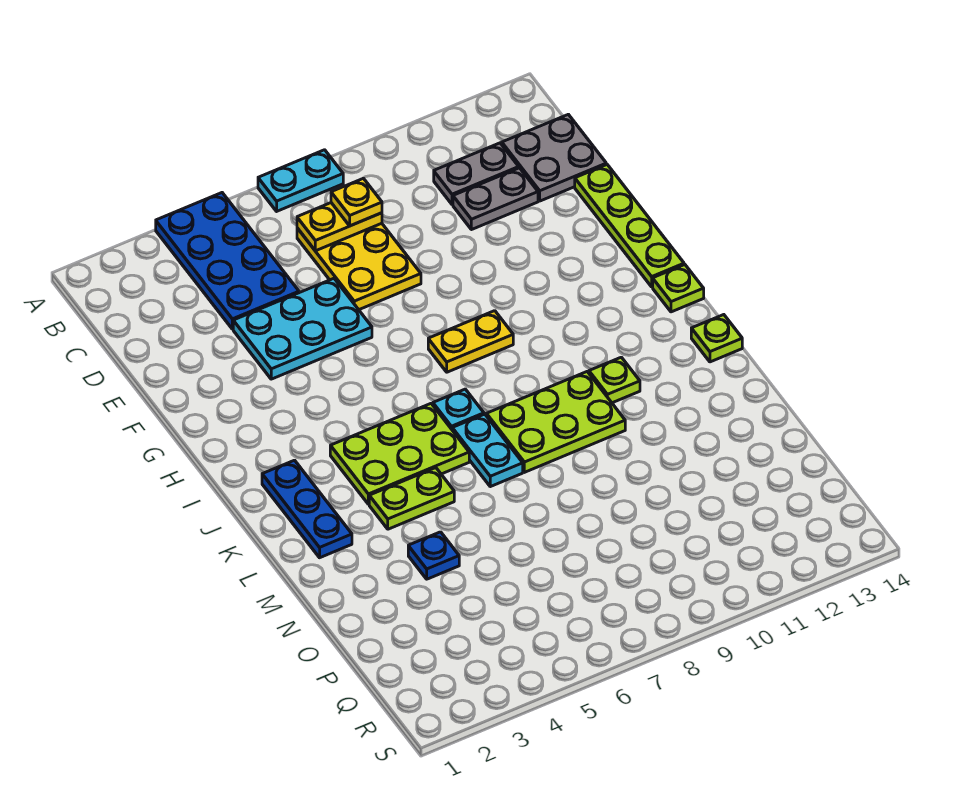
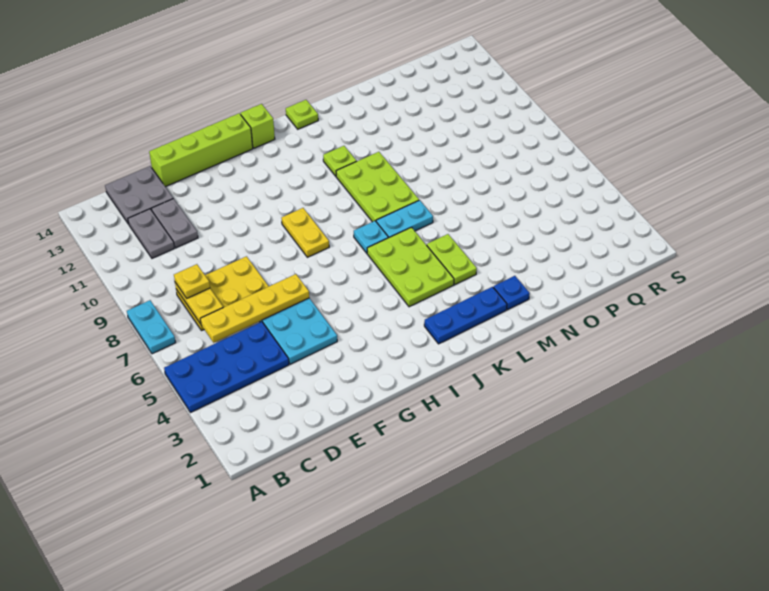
none -> yellow plate C6:F6 level 2
lime plate E14:H14 level 1 -> lime brick E14:H14 level 1
lime plate I14 level 1 -> lime brick I14 level 1
blue plate N4 level 1 -> blue plate M2 level 1

